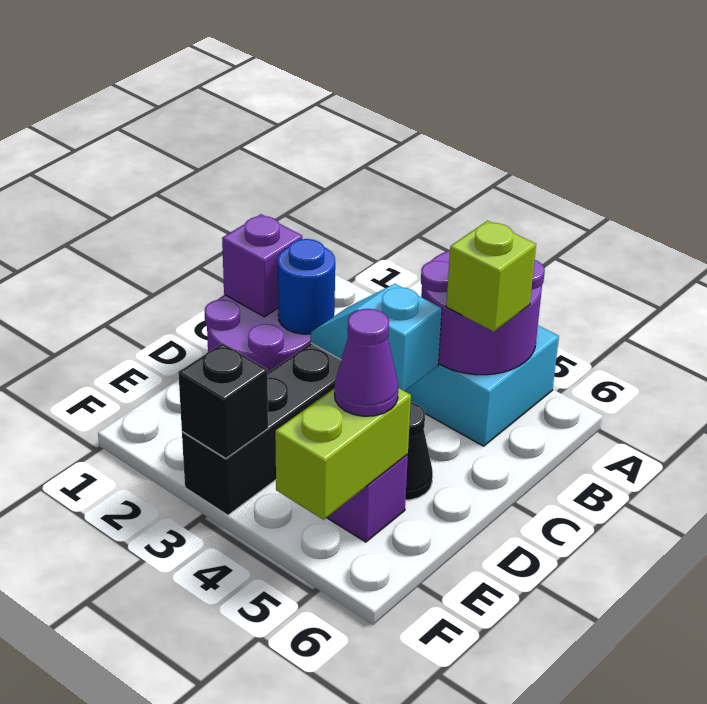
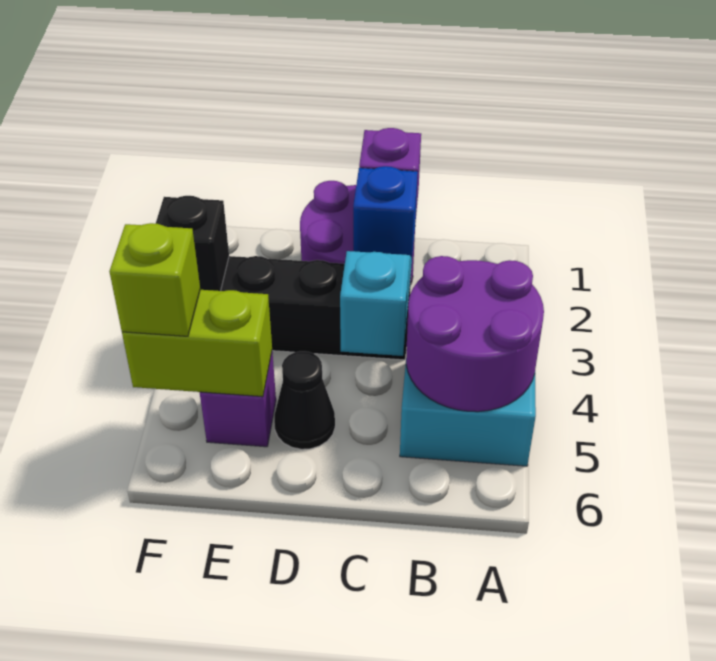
lime brick B5 level 3 -> lime brick F5 level 3
blue round brick C2 level 2 -> blue brick C2 level 2
purple cone E5 level 3 -> none

